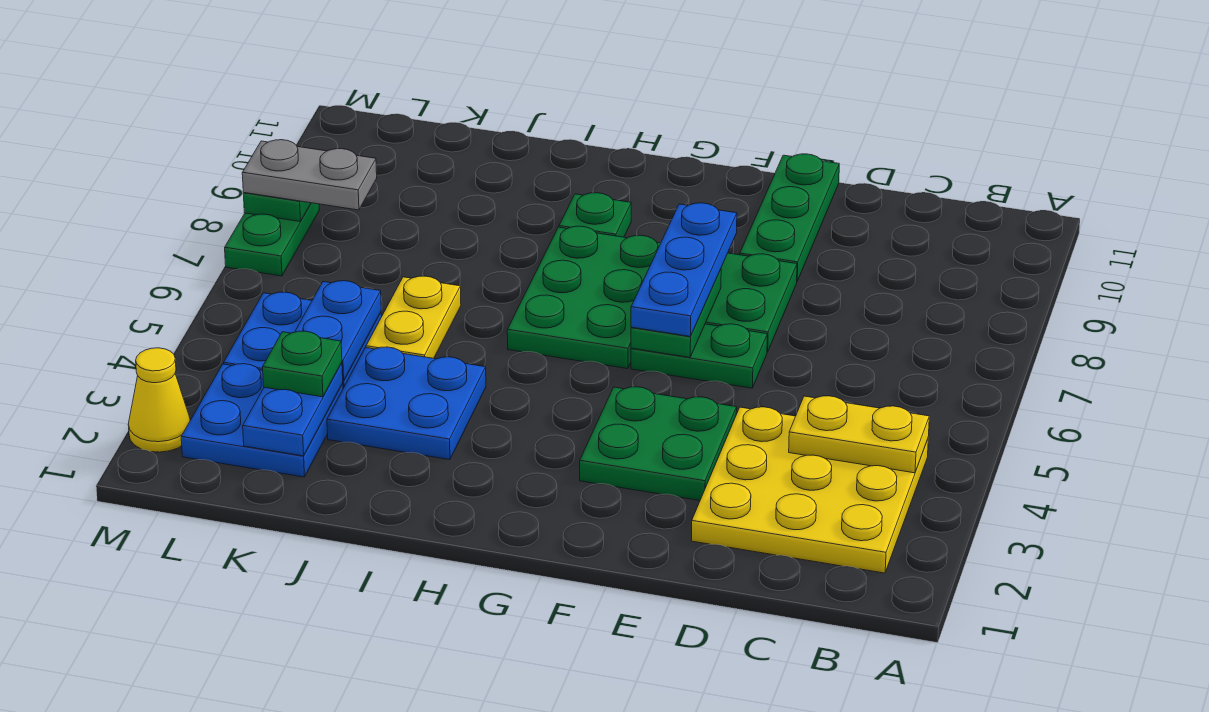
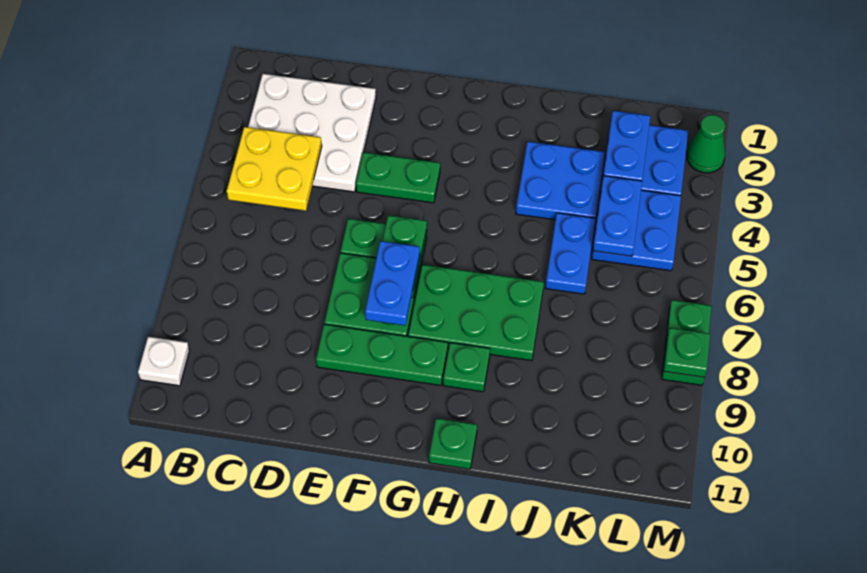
none -> white plate A10 level 1
yellow plate B2:D4 level 1 -> white plate B2:D4 level 1
yellow plate B4:C4 level 2 -> yellow plate B4:C5 level 2
green plate E3:F4 level 1 -> green plate E4:F4 level 1
green plate E9:E11 level 1 -> green plate E9:G9 level 1
blue plate F6:F8 level 3 -> blue plate F7:F8 level 3
green plate G6:H8 level 1 -> green plate G7:I8 level 1
yellow plate J5:J6 level 1 -> blue plate J5:J6 level 1
green plate K3 level 3 -> green plate H11 level 1
grey plate L8:M8 level 3 -> none
yellow cone M2 level 1 -> green cone M2 level 1

